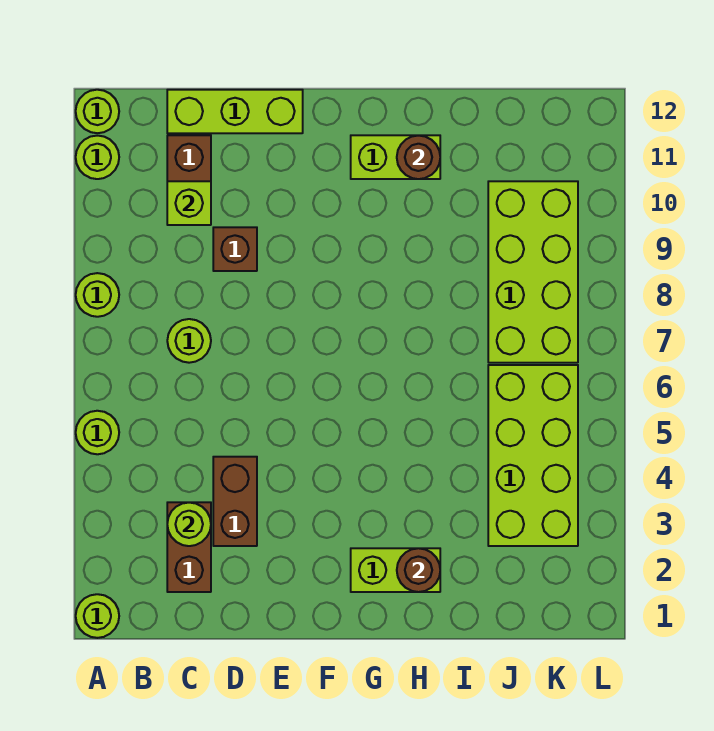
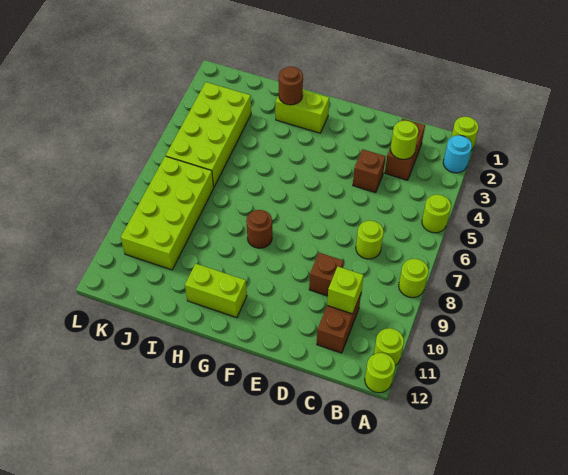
none -> cyan round brick A2 level 1
lime brick C12:E12 level 1 -> none
brown brick D3:D4 level 1 -> brown brick D4 level 1
brown round brick H11 level 2 -> brown round brick G8 level 1

